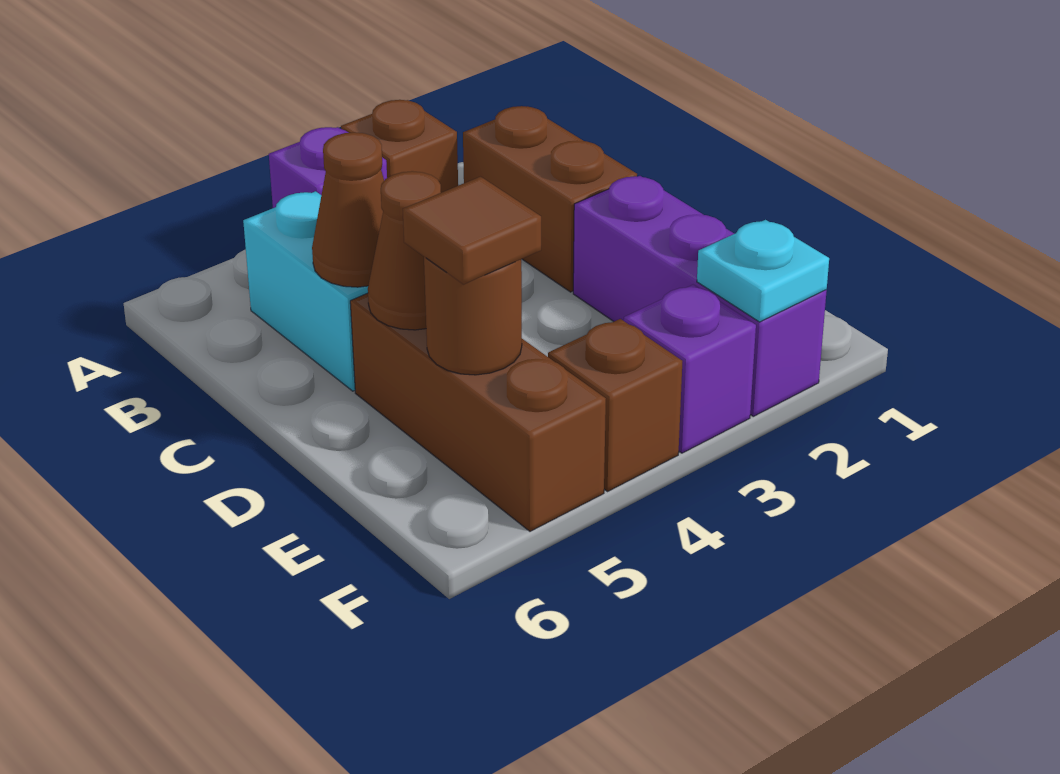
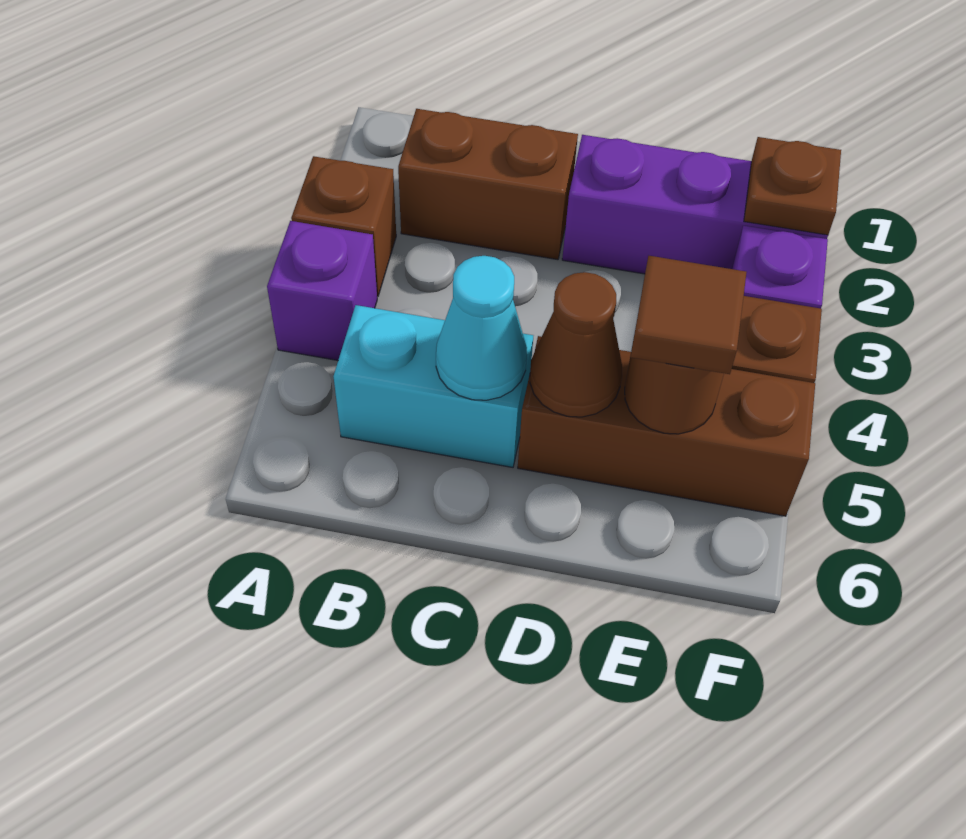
brown cone C5 level 2 -> cyan cone C5 level 2
cyan plate F2 level 2 -> brown plate F2 level 2

